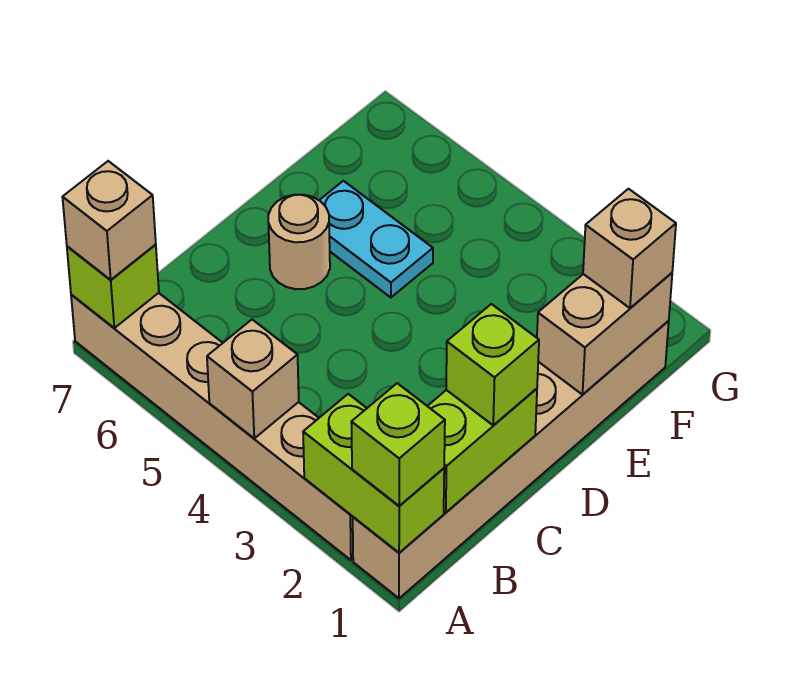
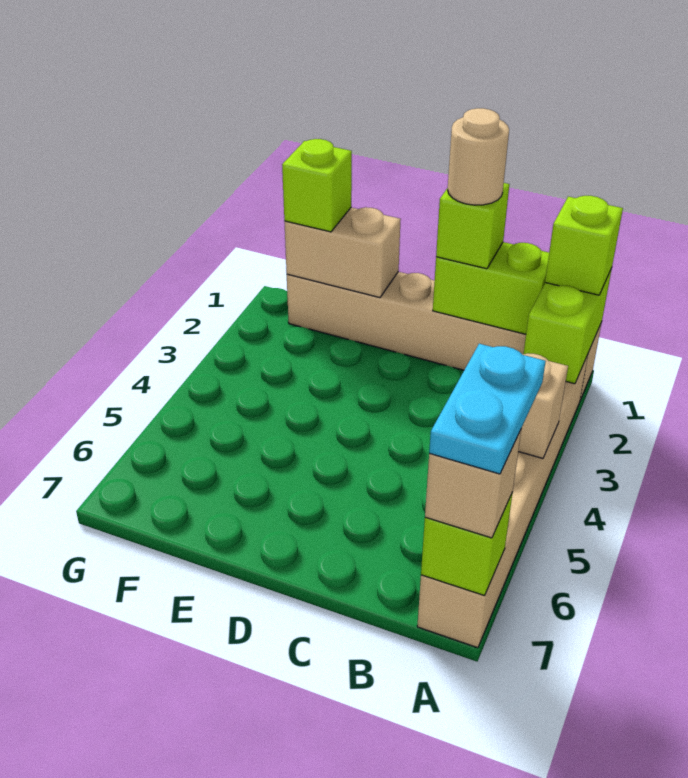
tan round brick D6 level 1 -> tan round brick C1 level 4
cyan plate E5:E6 level 1 -> cyan plate A6:A7 level 4
tan brick F1 level 3 -> lime brick F1 level 3

